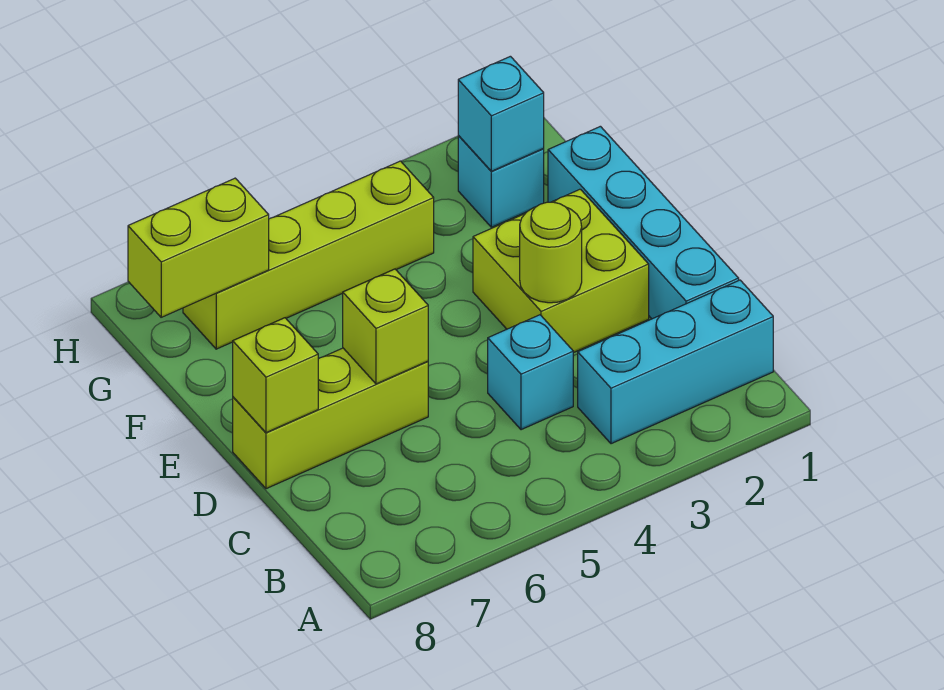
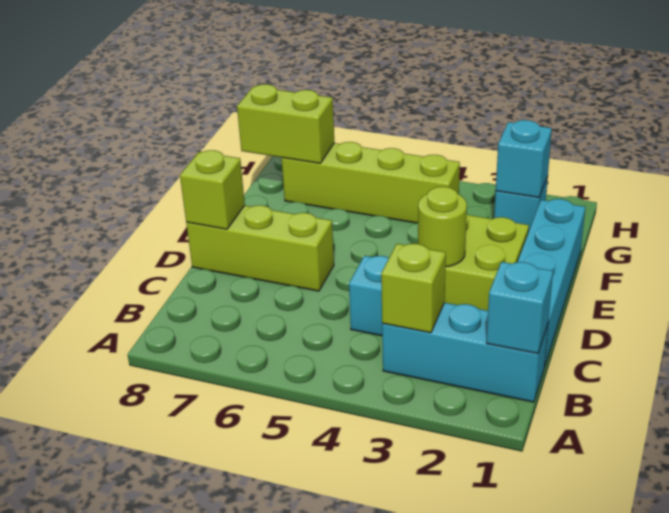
none -> cyan brick B1 level 2
lime brick D6 level 2 -> lime brick B3 level 2

